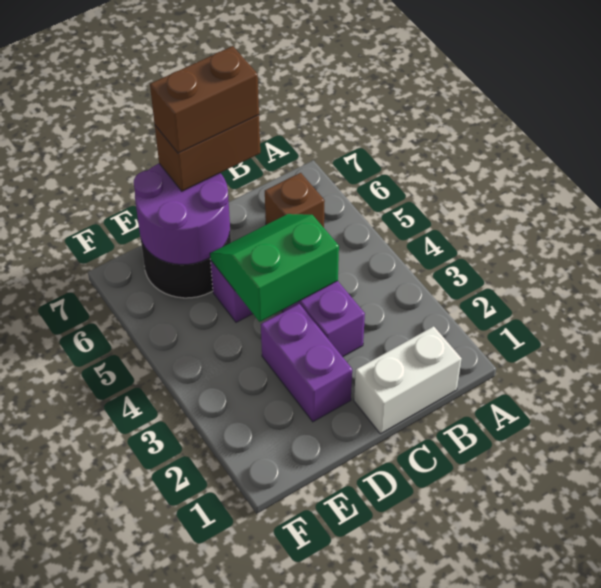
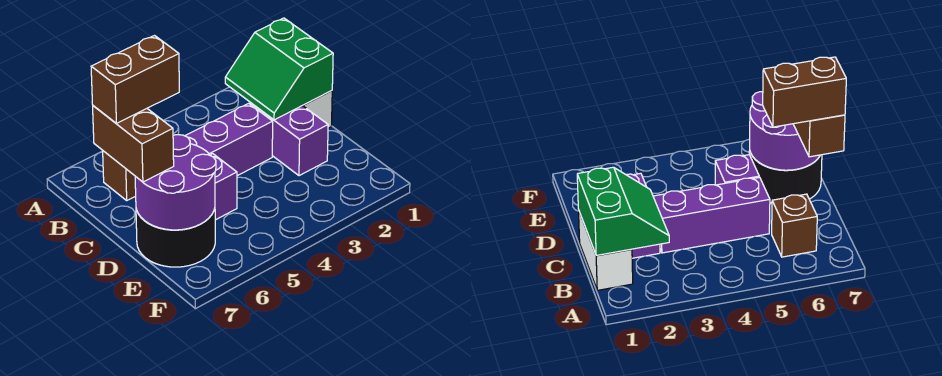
green slope C4:D5 level 2 top 4 -> green slope B1:C2 level 2 top 1
brown brick C7:D7 level 4 -> brown brick C6:C7 level 4
purple brick D2:D3 level 1 -> purple brick C2:D2 level 1

